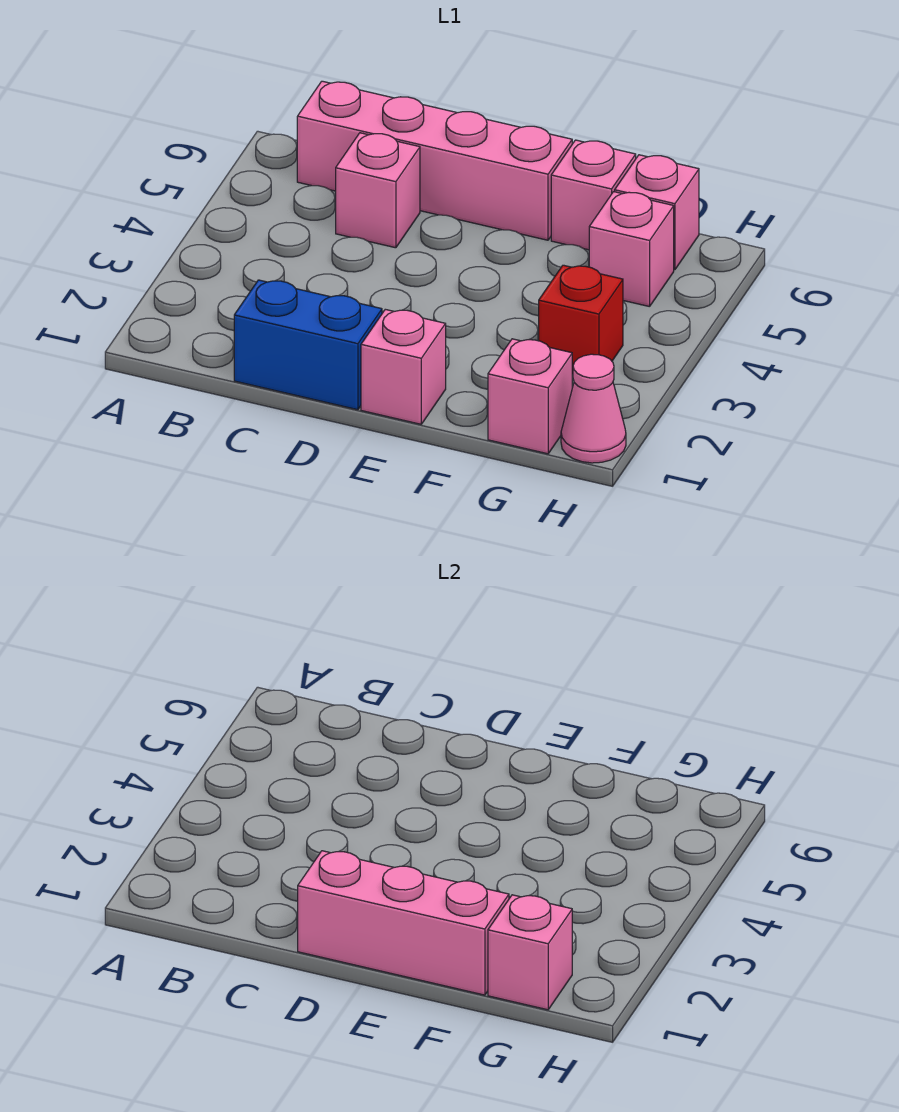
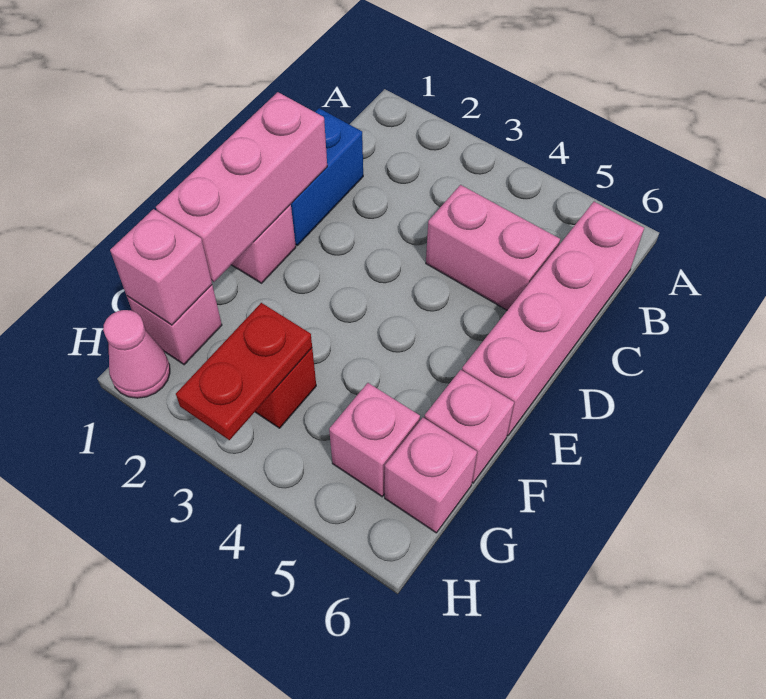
pink brick C5 level 1 -> pink brick C4:C5 level 1
none -> red plate G3:H3 level 2

